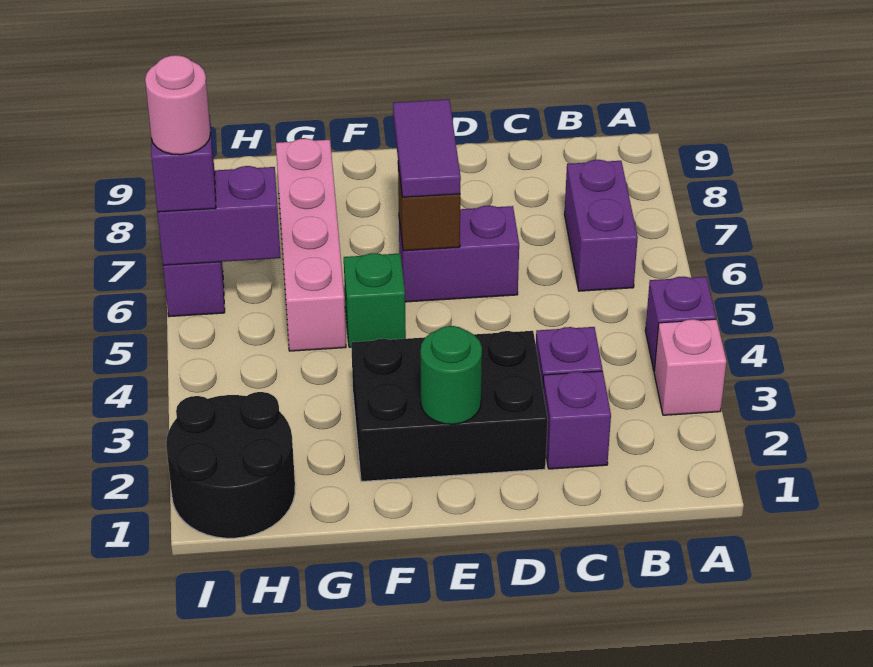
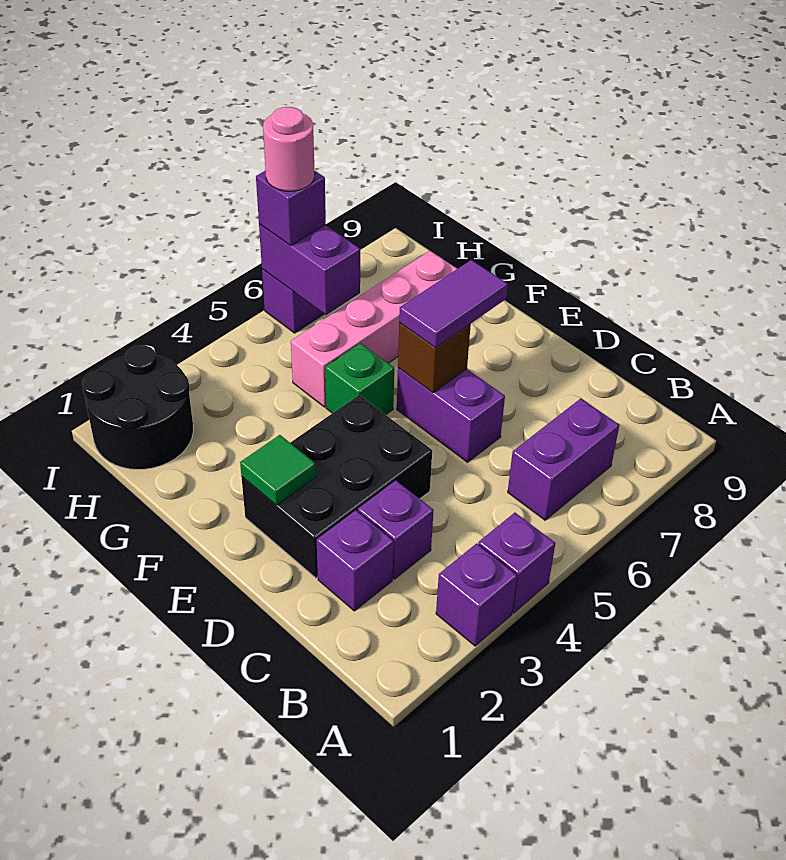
pink brick A3 level 1 -> purple brick A3 level 1
black brick D2:F3 level 1 -> black brick D2:E4 level 1
green round brick E2 level 2 -> green tile E2 level 2

